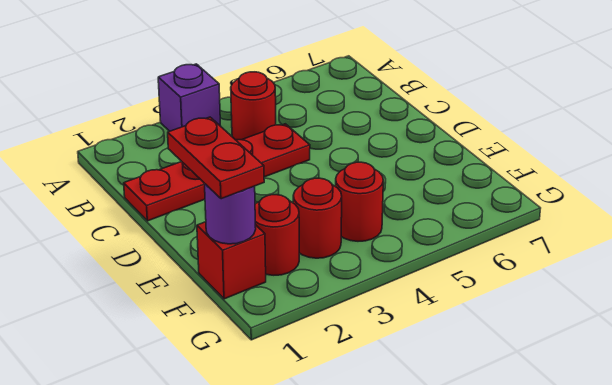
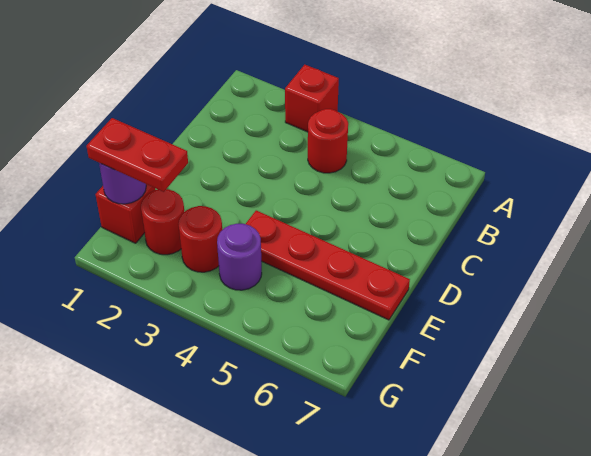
purple brick A3 level 1 -> red brick A3 level 1
red plate C1:C4 level 1 -> red plate E4:E7 level 1
red plate E1:F1 level 3 -> red plate F1:F2 level 3
red round brick F4 level 1 -> purple round brick F4 level 1

